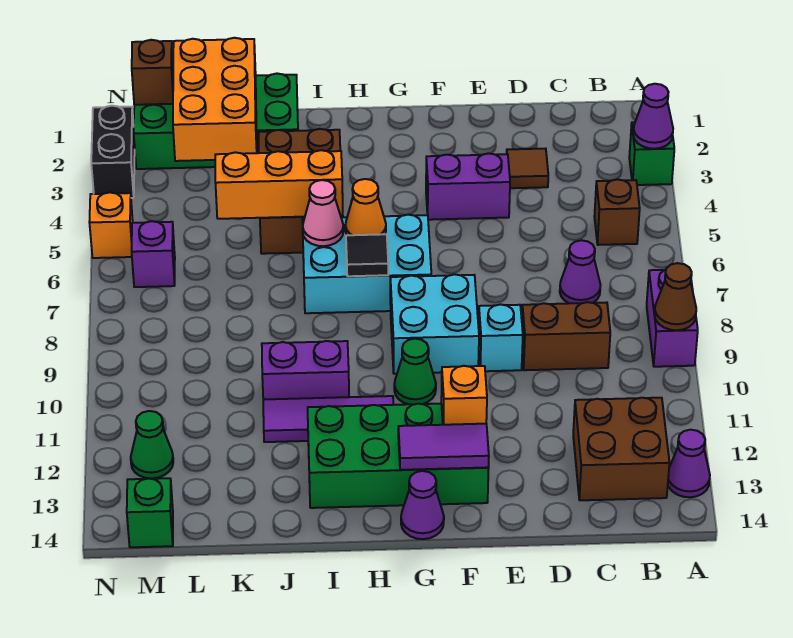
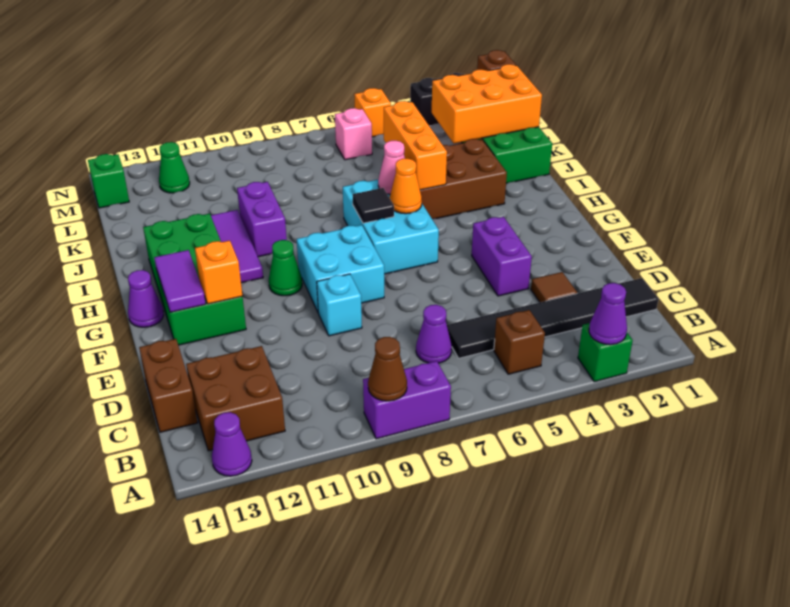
none -> black tile C1:C6 level 1
brown brick C9:D9 level 1 -> brown brick C14:D14 level 1
purple brick M6 level 1 -> pink brick M6 level 1

